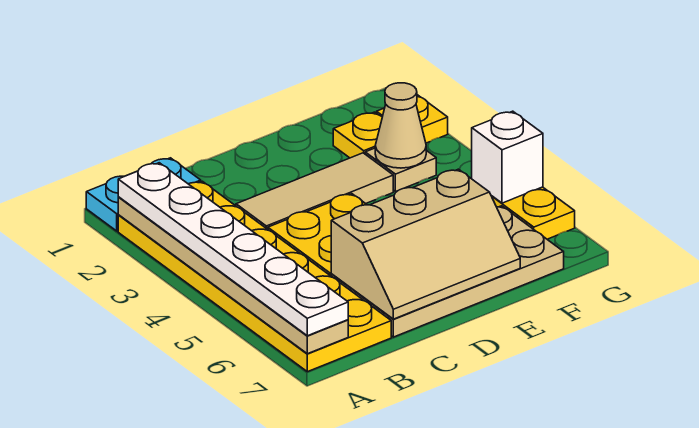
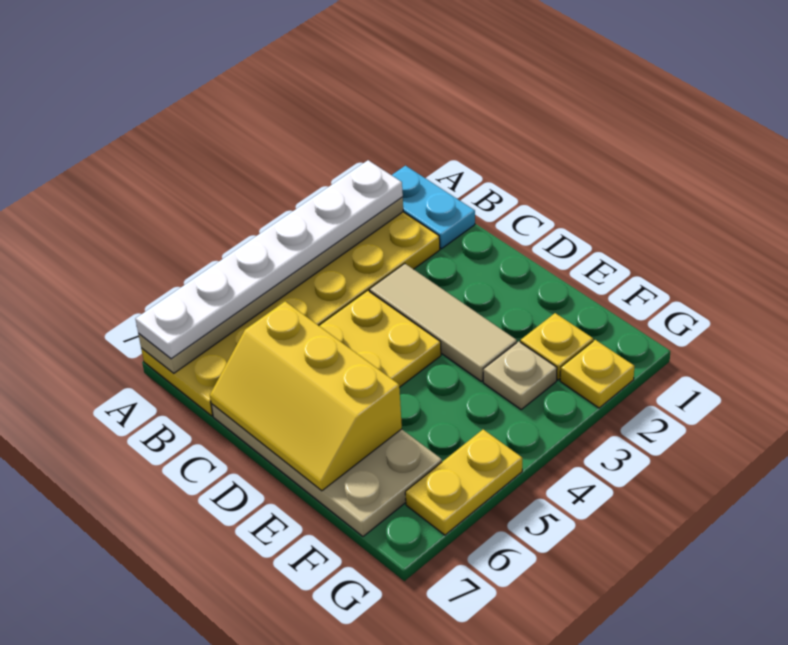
tan slope C6:E7 level 2 top 6 -> yellow slope C6:E7 level 2 top 6
tan cone F3 level 2 -> none
white brick G5 level 2 -> none

